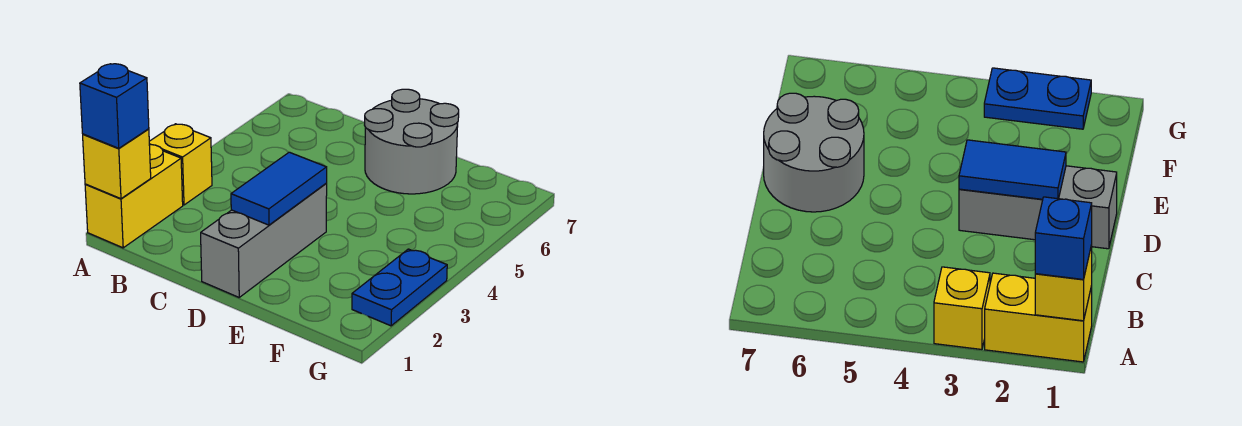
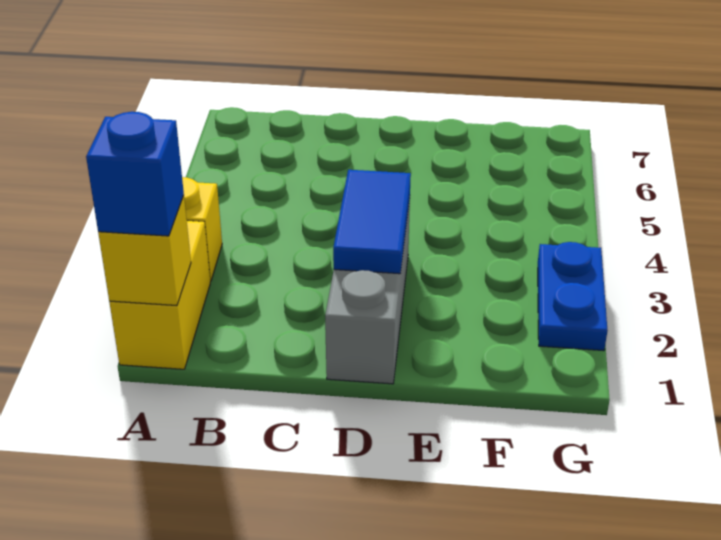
grey round brick D6:E7 level 1 -> none

